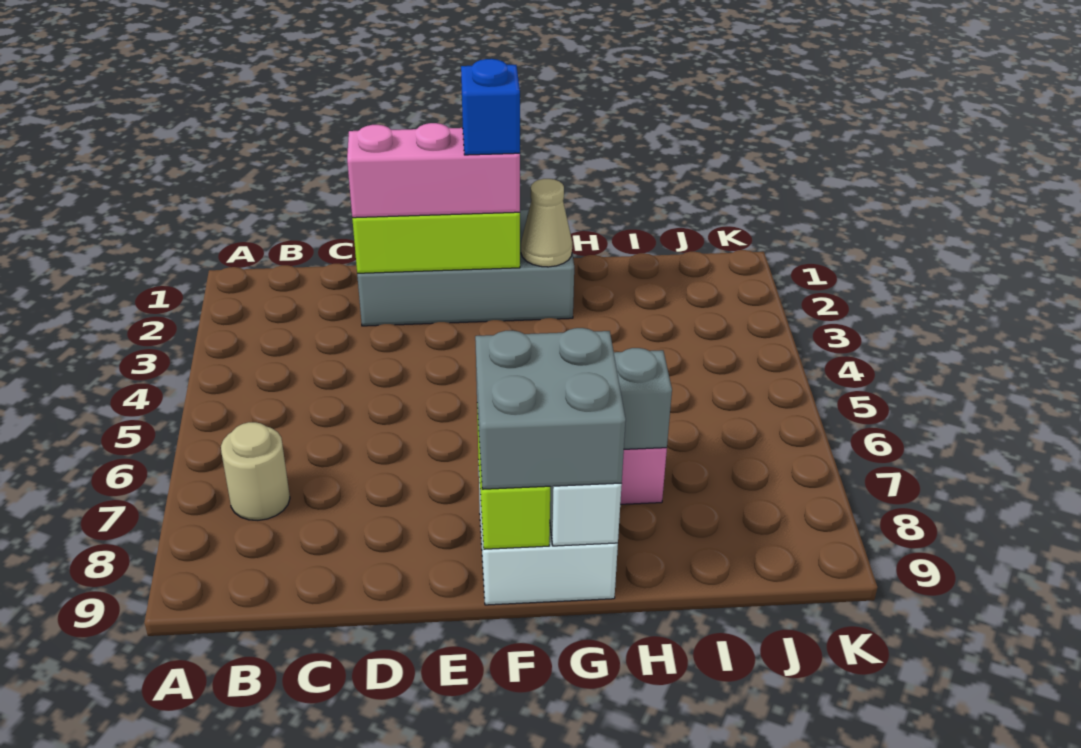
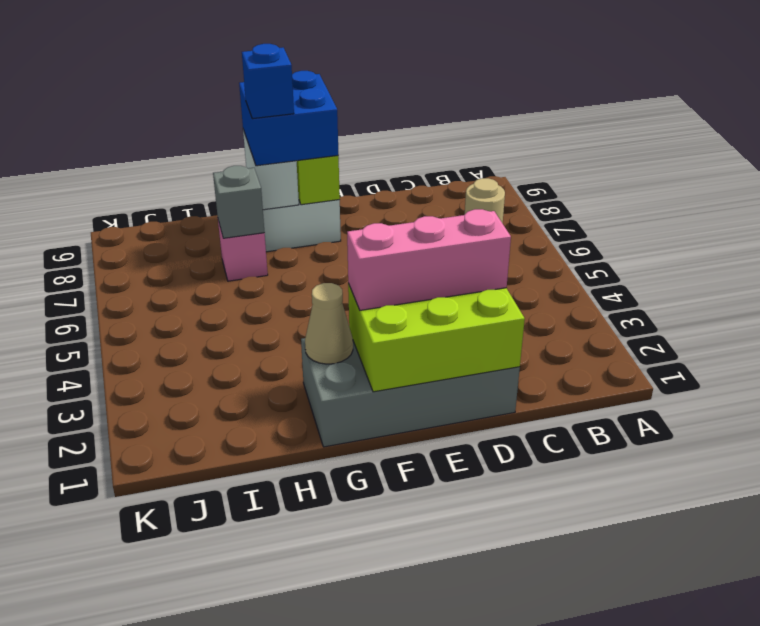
blue brick F2 level 4 -> blue brick G8 level 4
grey brick F8:G9 level 3 -> blue brick F8:G9 level 3

